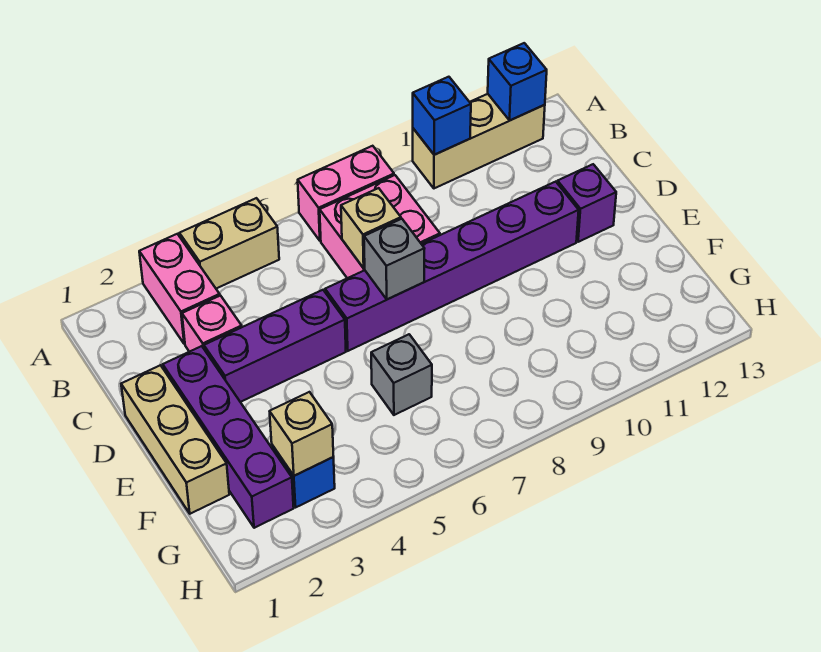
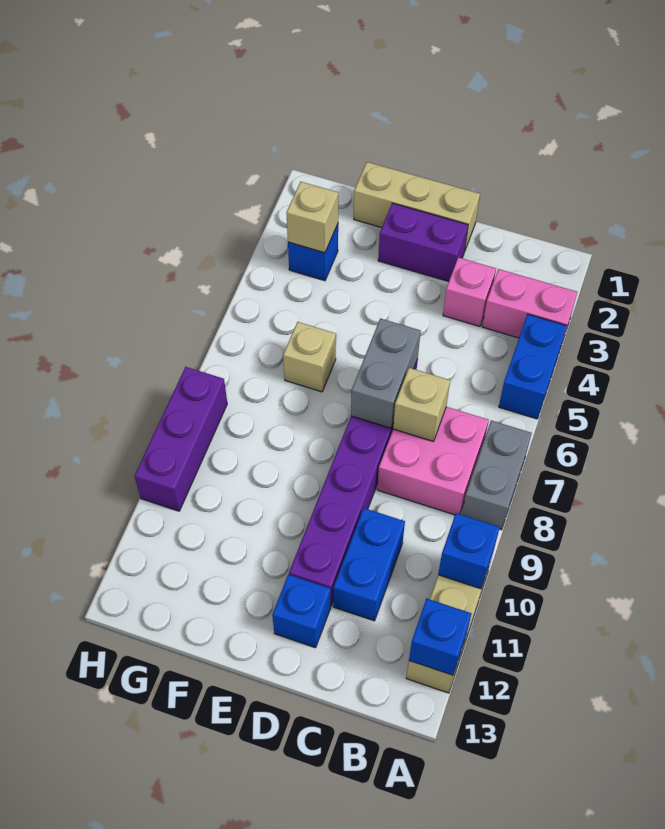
tan brick A4:A5 level 1 -> blue brick A4:A5 level 1
pink brick A7:A8 level 1 -> grey brick A7:A8 level 1
none -> blue brick C10:C11 level 1
purple brick D2:G2 level 1 -> purple brick D2:E2 level 1
purple brick D3:D5 level 1 -> purple brick H8:H10 level 1
grey brick D7 level 2 -> grey brick D6:D7 level 2
purple brick D12 level 1 -> blue brick D12 level 1
grey brick F6 level 1 -> tan brick F6 level 1

